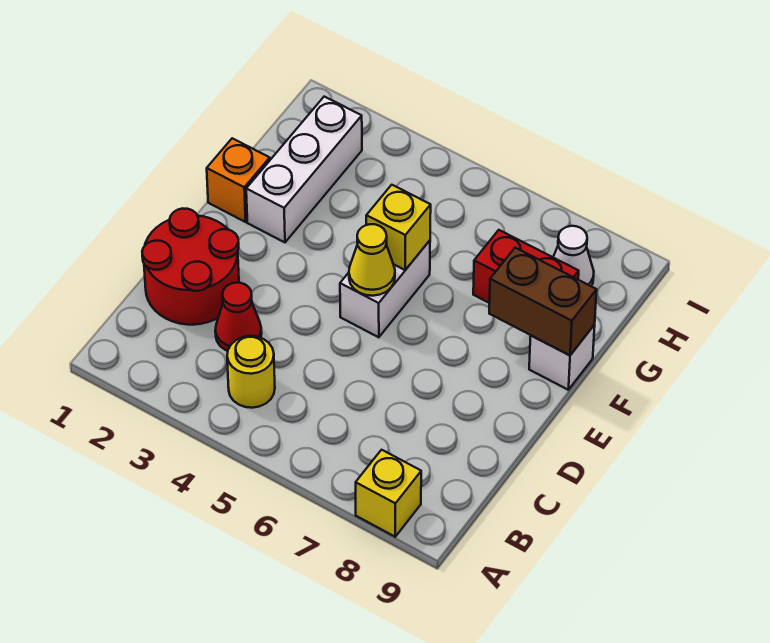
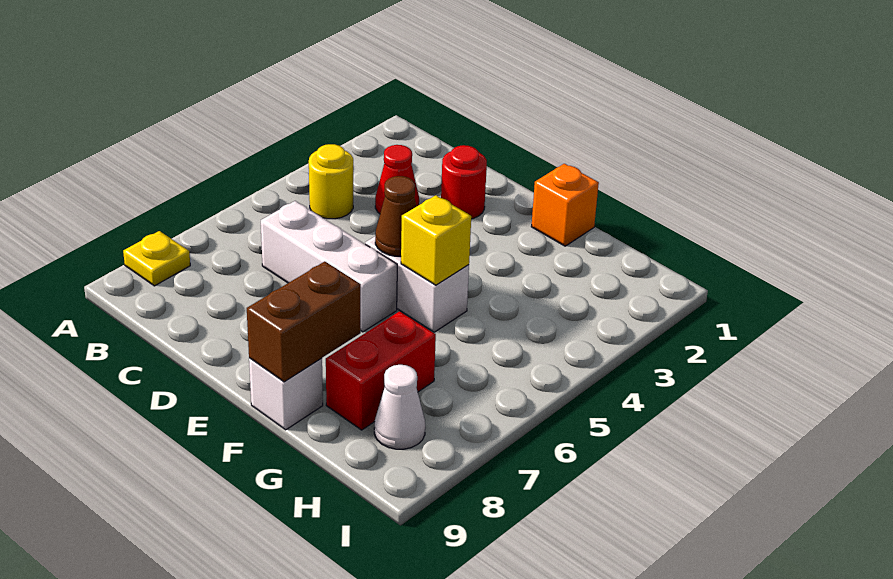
yellow brick A8 level 1 -> yellow plate A8 level 1
red round brick C1:D2 level 1 -> red round brick D2 level 1
yellow cone E5 level 2 -> brown cone E5 level 2
white brick F2:H2 level 1 -> white brick C6:E6 level 1

